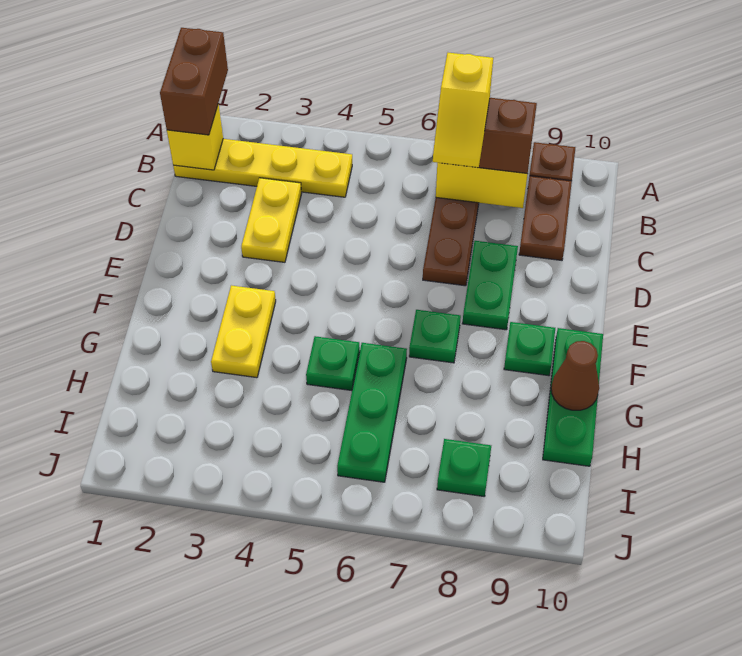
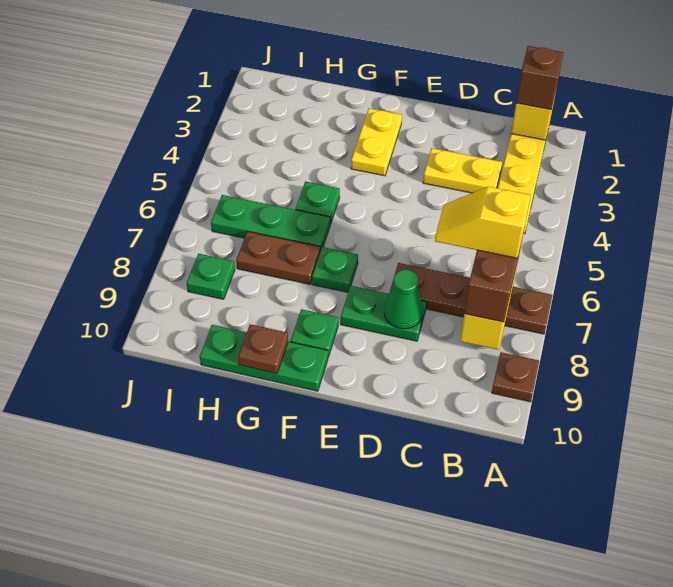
brown brick A1:B1 level 3 -> brown brick B1 level 3
brown plate B9:C9 level 1 -> brown plate G7:H7 level 1
none -> green cone D8 level 2
yellow plate F3:G3 level 1 -> yellow plate F2:F3 level 1
brown cone G10 level 2 -> brown plate G10 level 2

